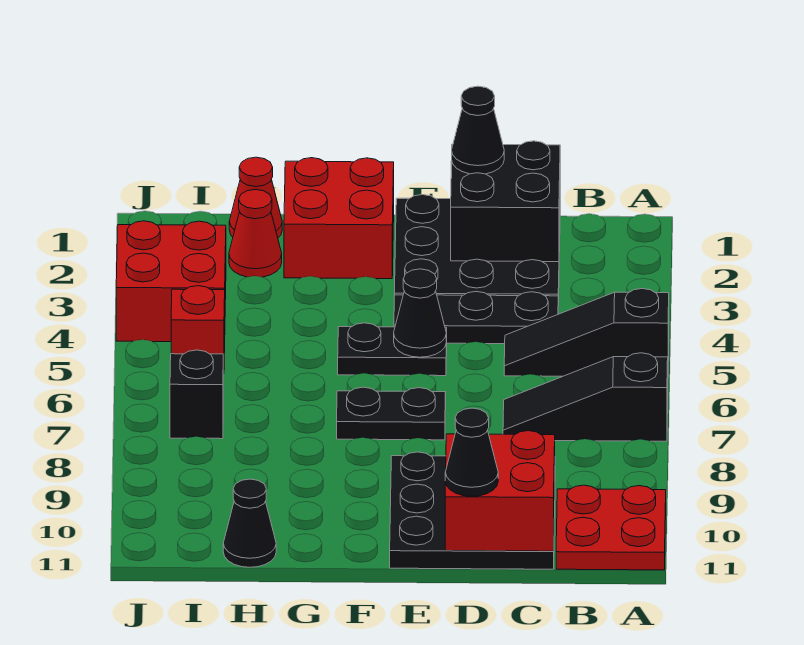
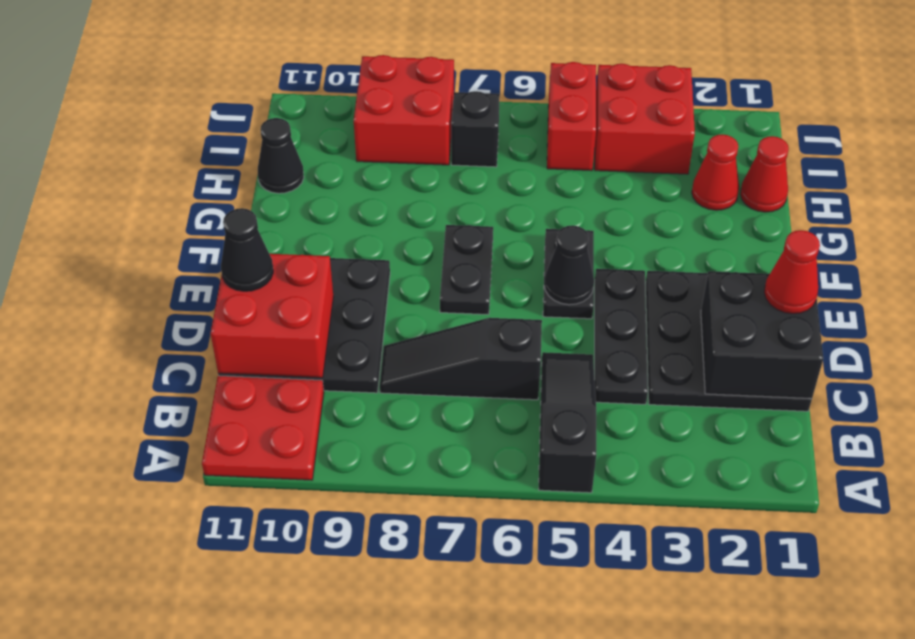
black slope A7:C7 level 1 top A -> black slope C6:C8 level 1 top 6
black cone D1 level 3 -> red cone D1 level 3
red brick F1:G2 level 1 -> red brick I8:J9 level 1
red brick I5 level 1 -> red brick I5:J5 level 1

